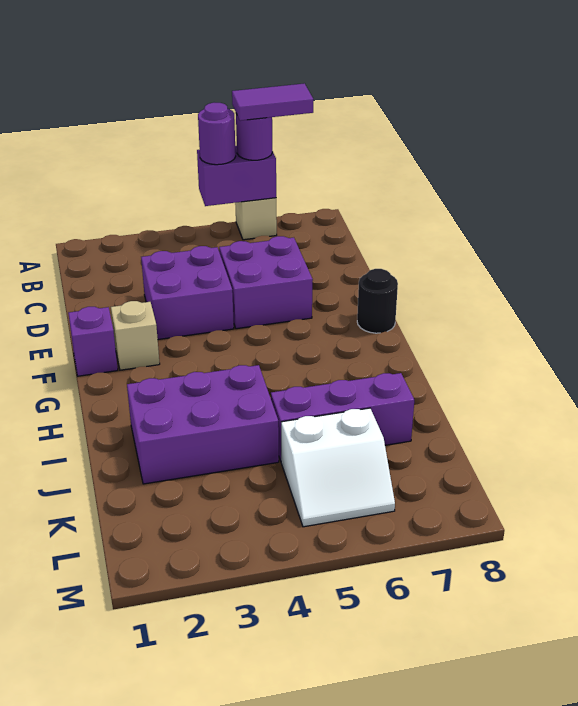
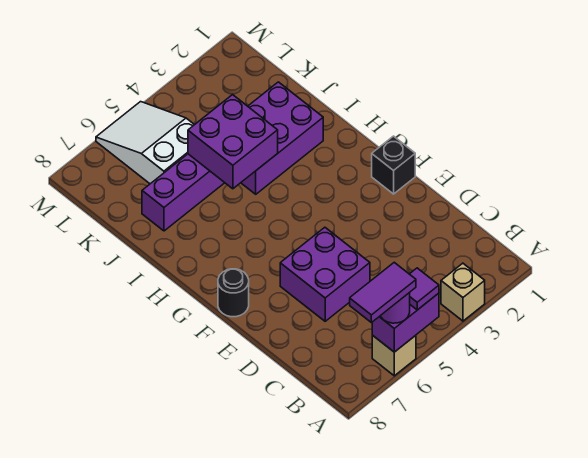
purple round brick A5 level 3 -> purple tile A5 level 3
purple brick D3:E4 level 1 -> purple brick I4:J5 level 2
purple brick F1 level 1 -> black brick F1 level 1
tan brick F2 level 1 -> tan brick A3 level 1
white slope K5:L6 level 1 top K -> white slope K5:M6 level 1 top K

